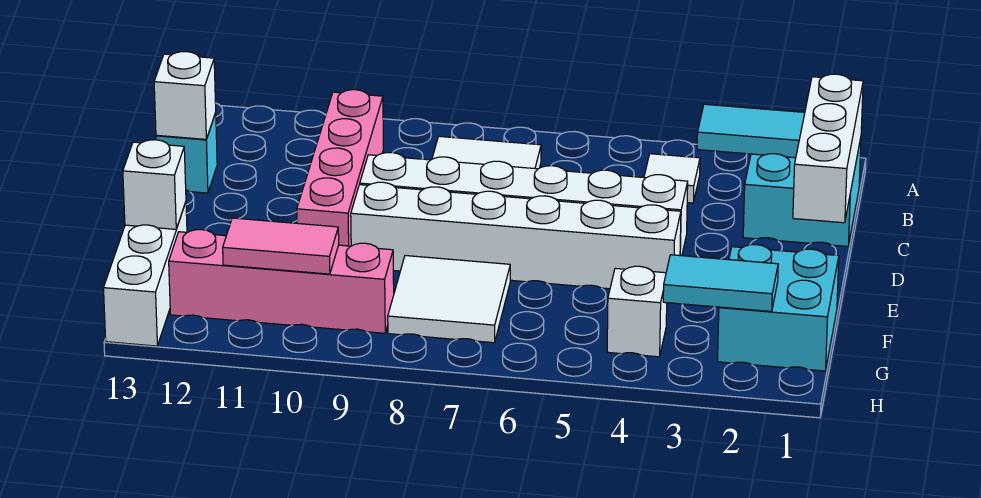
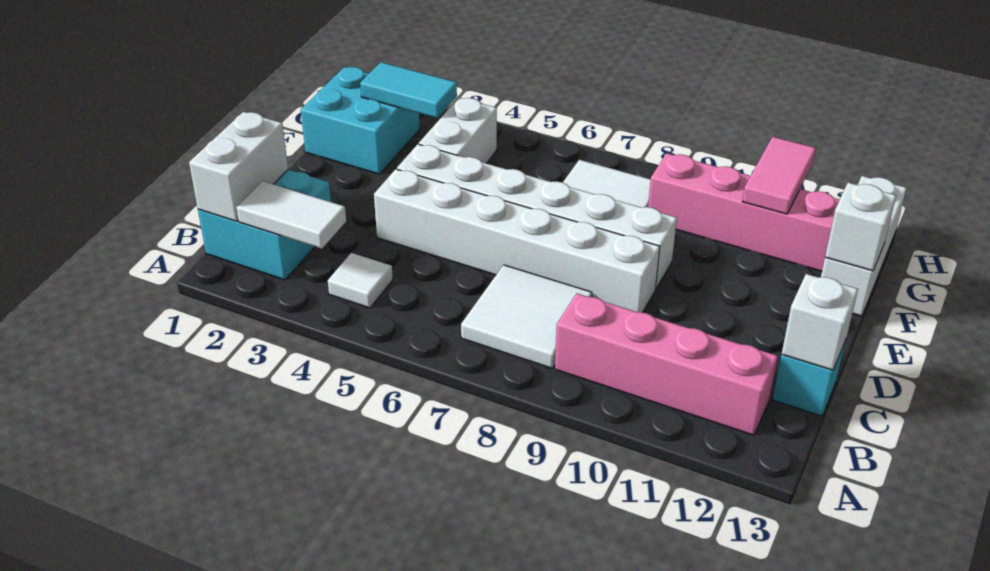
white brick B1:D1 level 2 -> white brick B1:C1 level 2
cyan tile B2:B3 level 2 -> white tile B2:B3 level 2
pink brick B10:E10 level 1 -> pink brick B9:B12 level 1
white brick G4 level 1 -> white brick F4:G4 level 1
pink tile G10:G11 level 2 -> pink tile G11:H11 level 2

